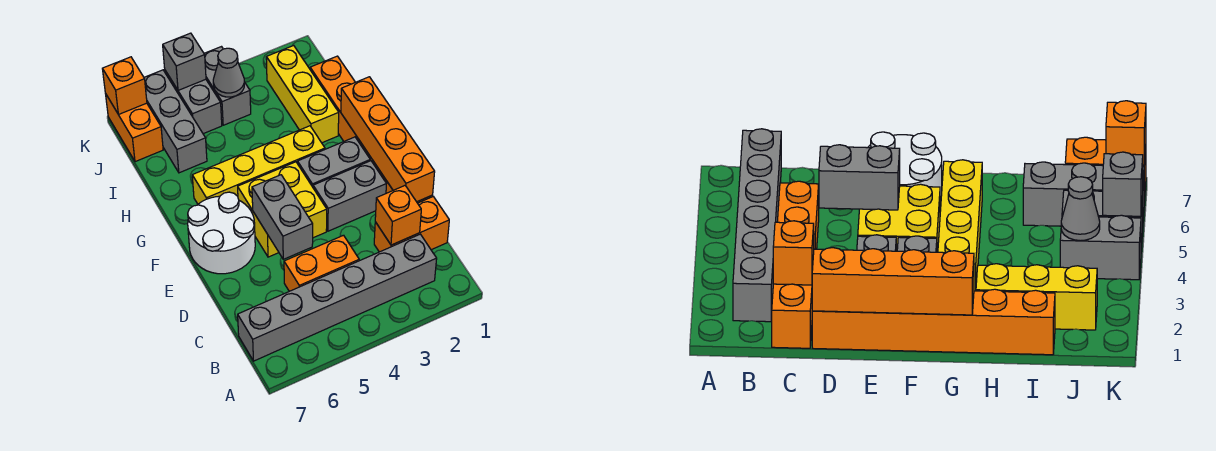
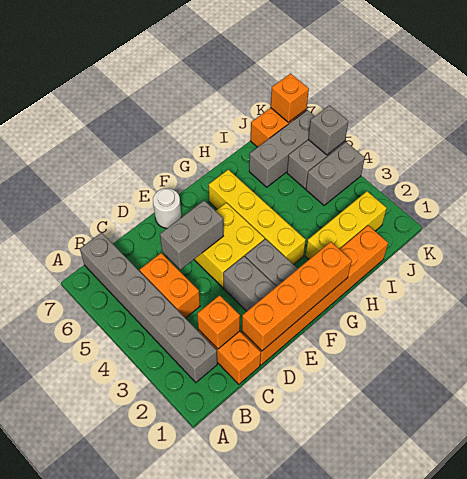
white round brick E6:F7 level 1 -> white round brick E7 level 1
grey cone J4 level 2 -> none

